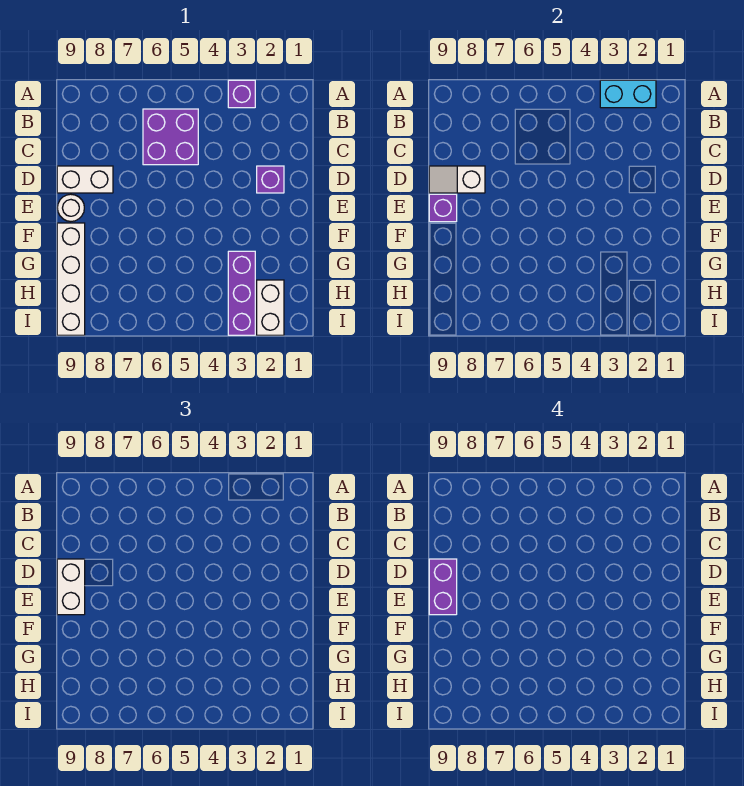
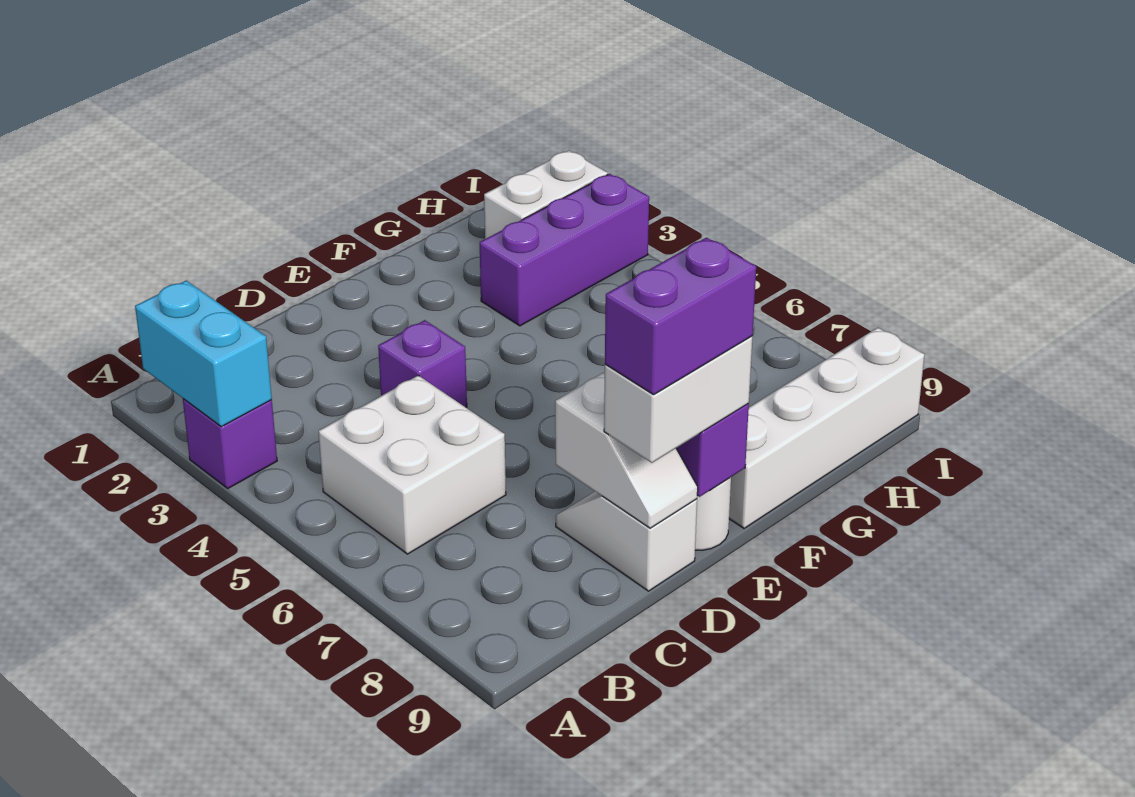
purple brick B5:C6 level 1 -> white brick B5:C6 level 1
purple brick D2 level 1 -> purple brick D4 level 1
white brick D8:D9 level 1 -> white slope D8:D9 level 1 top 9

